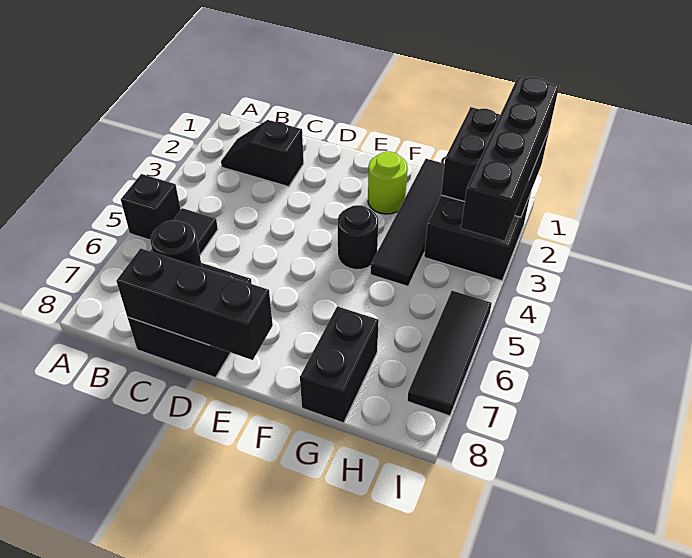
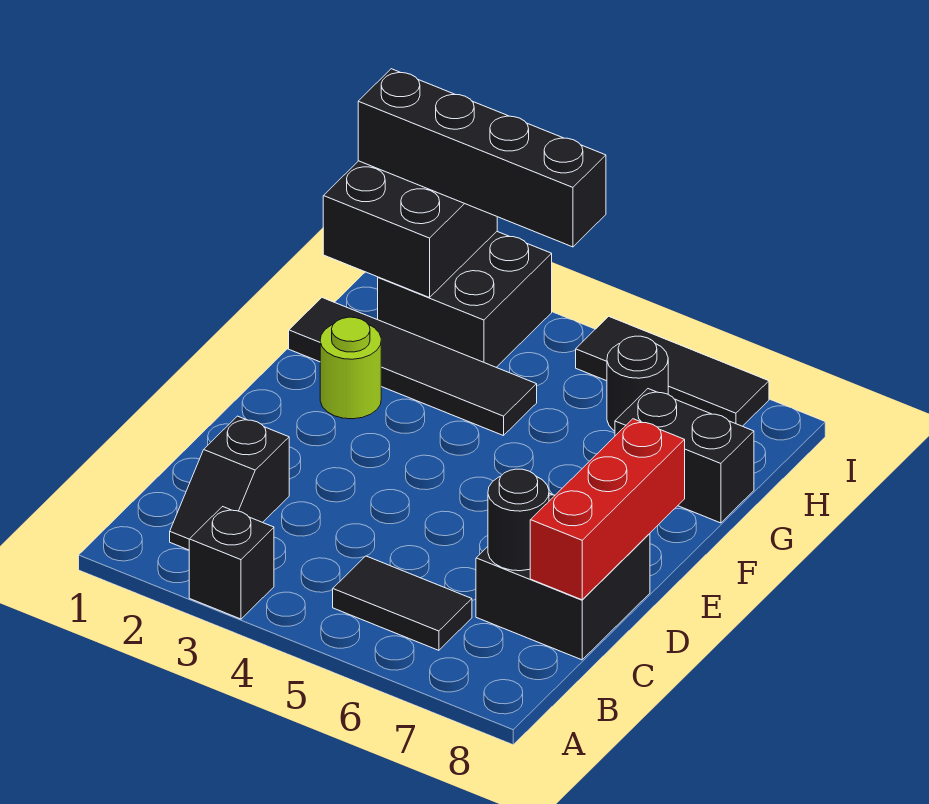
black brick A5 level 1 -> black brick A3 level 1
black brick C8:E8 level 2 -> red brick C8:E8 level 2
black round brick F4 level 1 -> black round brick H6 level 1

